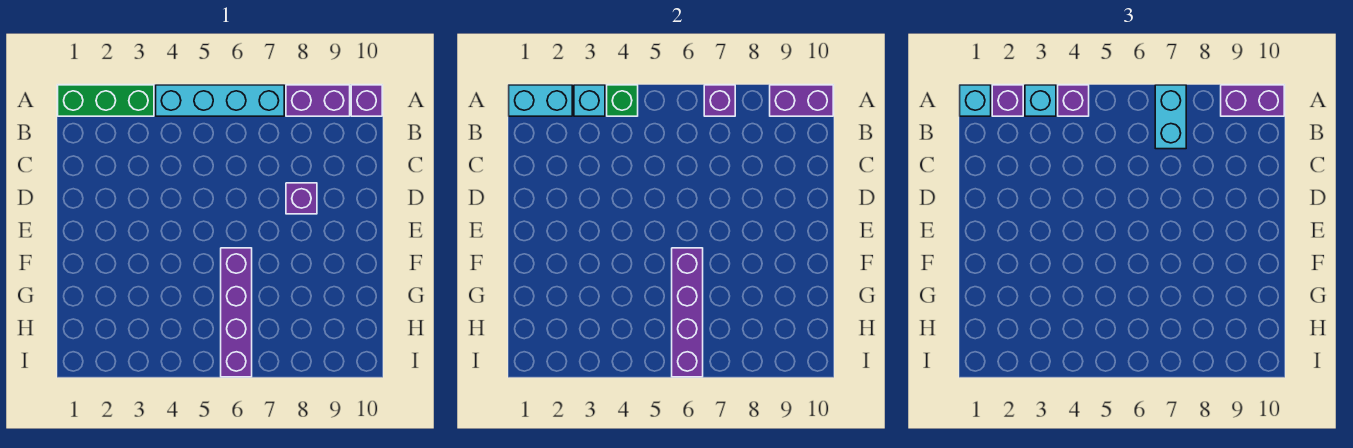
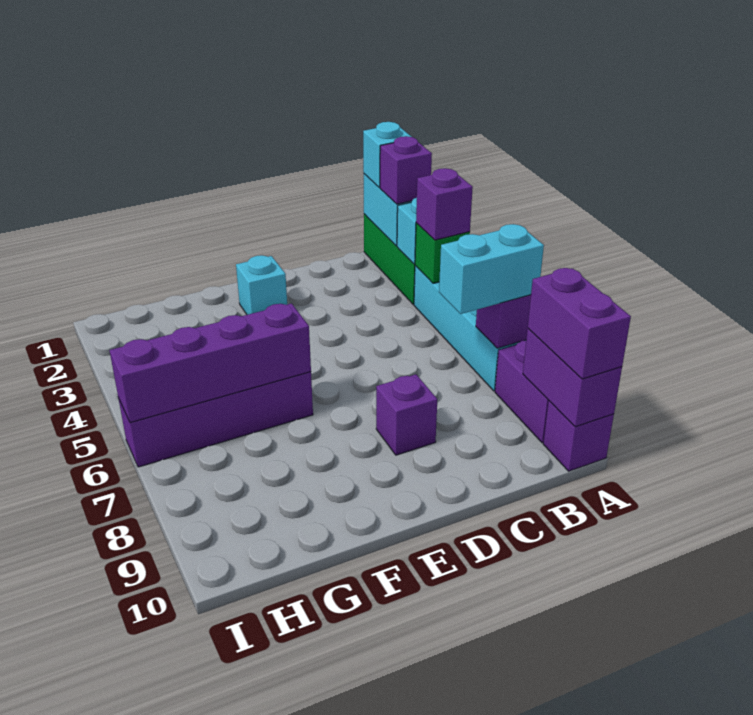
cyan brick A3 level 3 -> cyan brick E2 level 1

